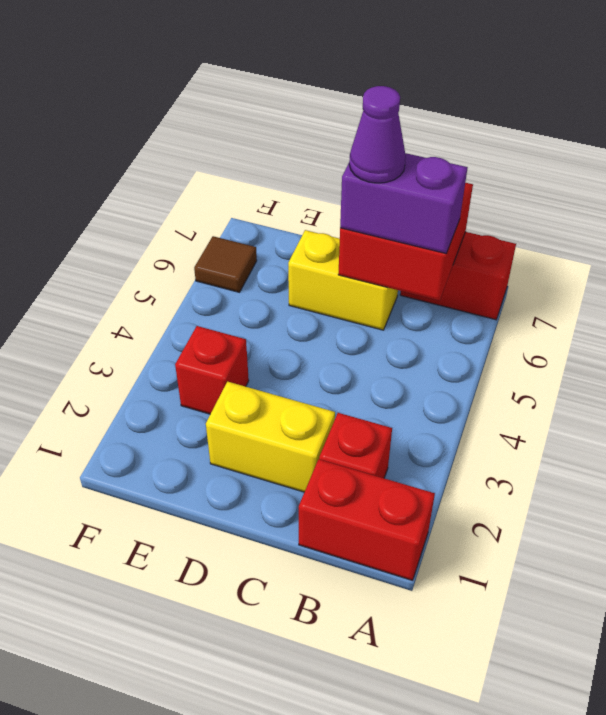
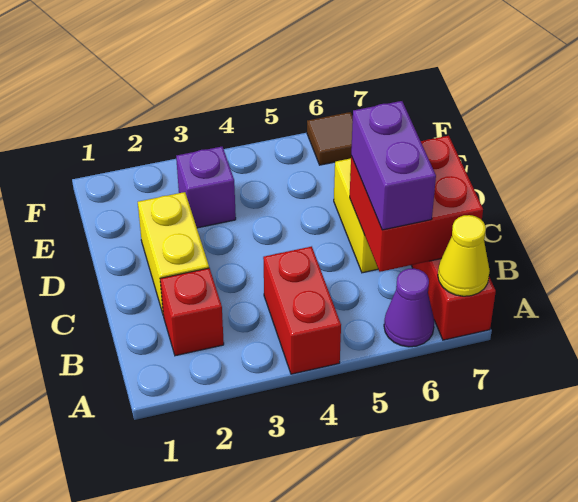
red brick A1:B1 level 1 -> red brick A4:B4 level 1
none -> yellow cone A7 level 2
purple cone C6 level 4 -> purple cone A6 level 1
red brick E3 level 1 -> purple brick E3 level 1

